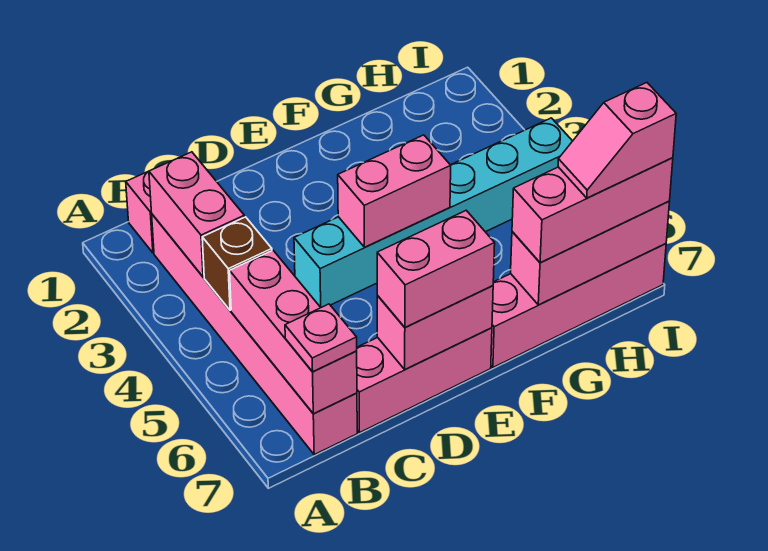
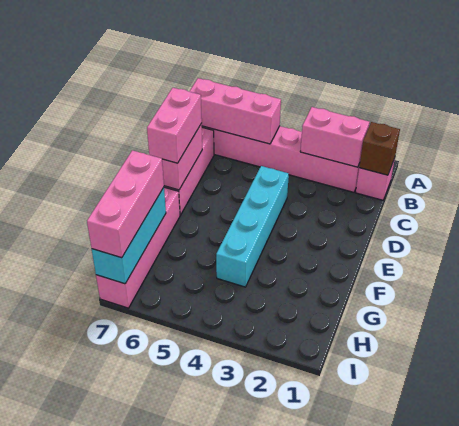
brown brick B4 level 2 -> brown brick B1 level 2
pink plate B7 level 3 -> none
cyan brick D4:I4 level 1 -> cyan brick D4:G4 level 1
pink brick E4:F4 level 2 -> none
pink brick G7:I7 level 2 -> cyan brick G7:I7 level 2
pink slope H7:I7 level 4 top I -> none

